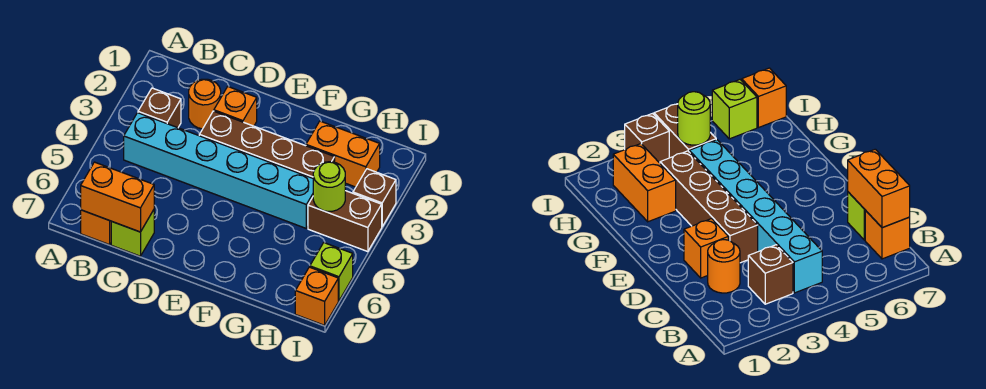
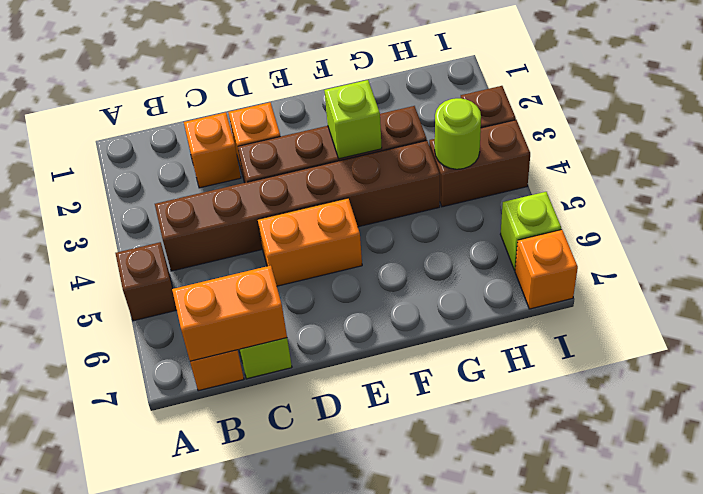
brown brick B3 level 1 -> brown brick A5 level 1
cyan brick B4:G4 level 1 -> brown brick B4:G4 level 1
orange round brick C2 level 1 -> orange brick C2 level 1
none -> lime brick F3 level 2
orange brick G2:H2 level 1 -> orange brick D5:E5 level 1

